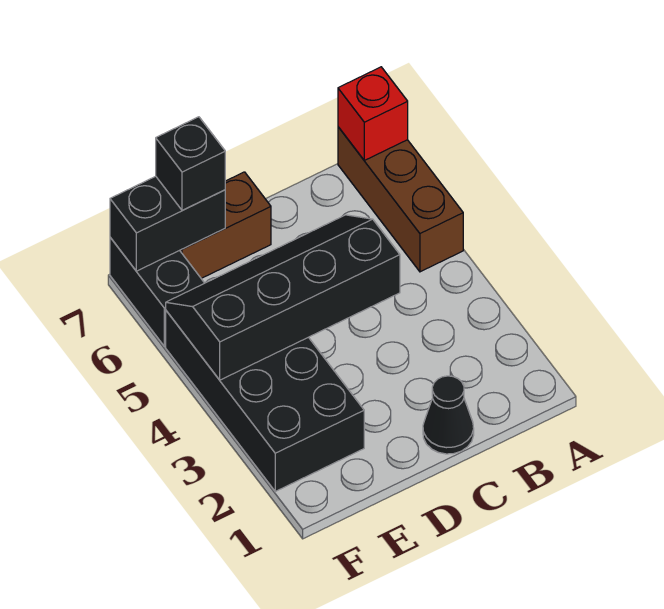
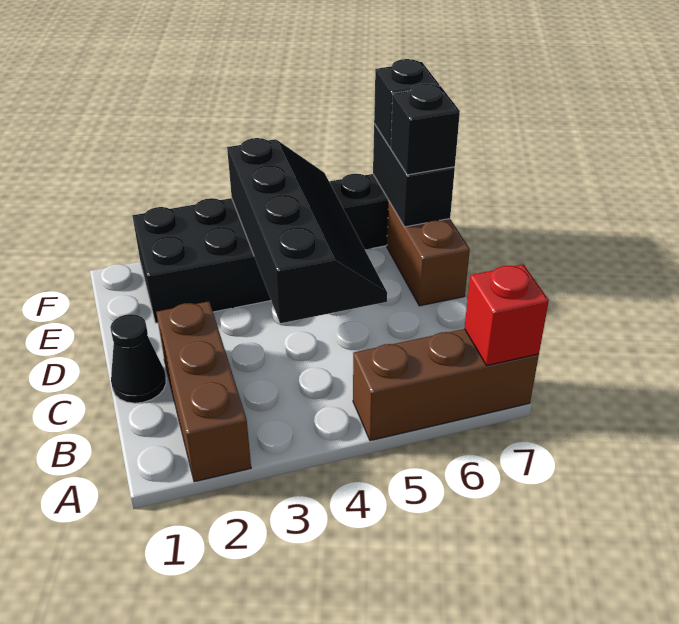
none -> brown brick A2:C2 level 1
none -> black brick F7 level 3

